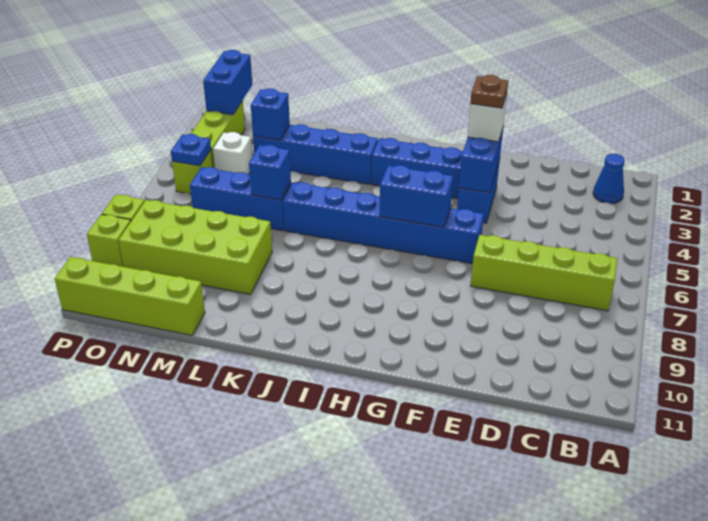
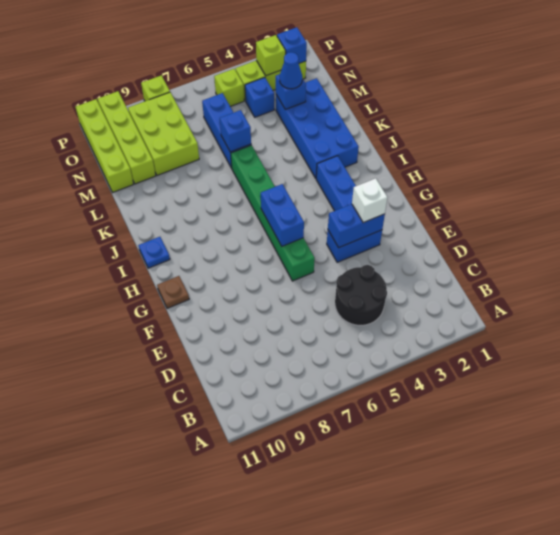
blue cone B2 level 1 -> blue cone M3 level 3
lime brick B7:E7 level 1 -> lime brick M10:P10 level 1
none -> black round brick C4:D5 level 1
brown plate F3 level 4 -> brown plate G11 level 1
blue brick F6:K6 level 1 -> green brick F6:K6 level 1
blue brick J3:M3 level 1 -> blue brick J2:M3 level 1
lime brick L8:O9 level 1 -> lime brick M8:O9 level 1
white brick N4 level 1 -> blue brick N4 level 1
blue brick O1:O2 level 2 -> blue brick O2 level 2
blue plate O5 level 2 -> blue plate I11 level 1
lime brick P9 level 1 -> lime brick O3 level 2

